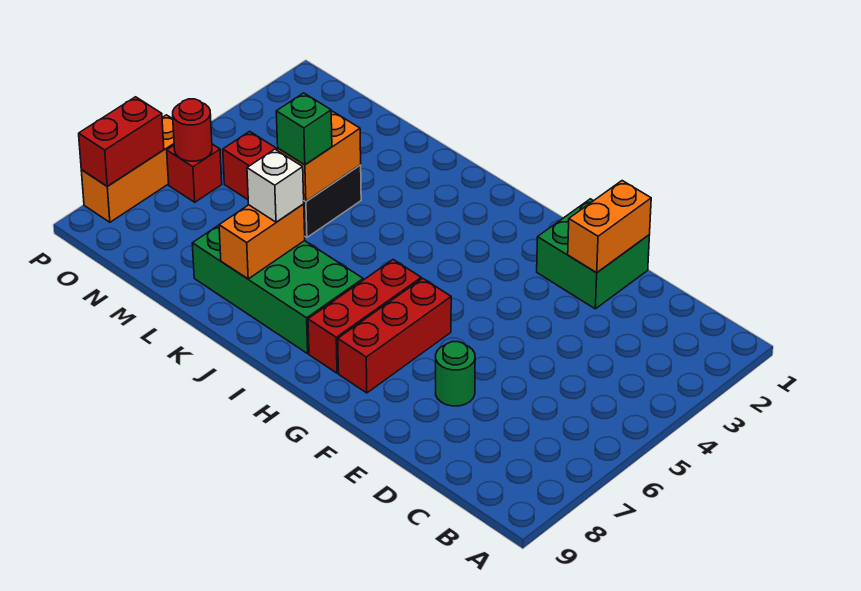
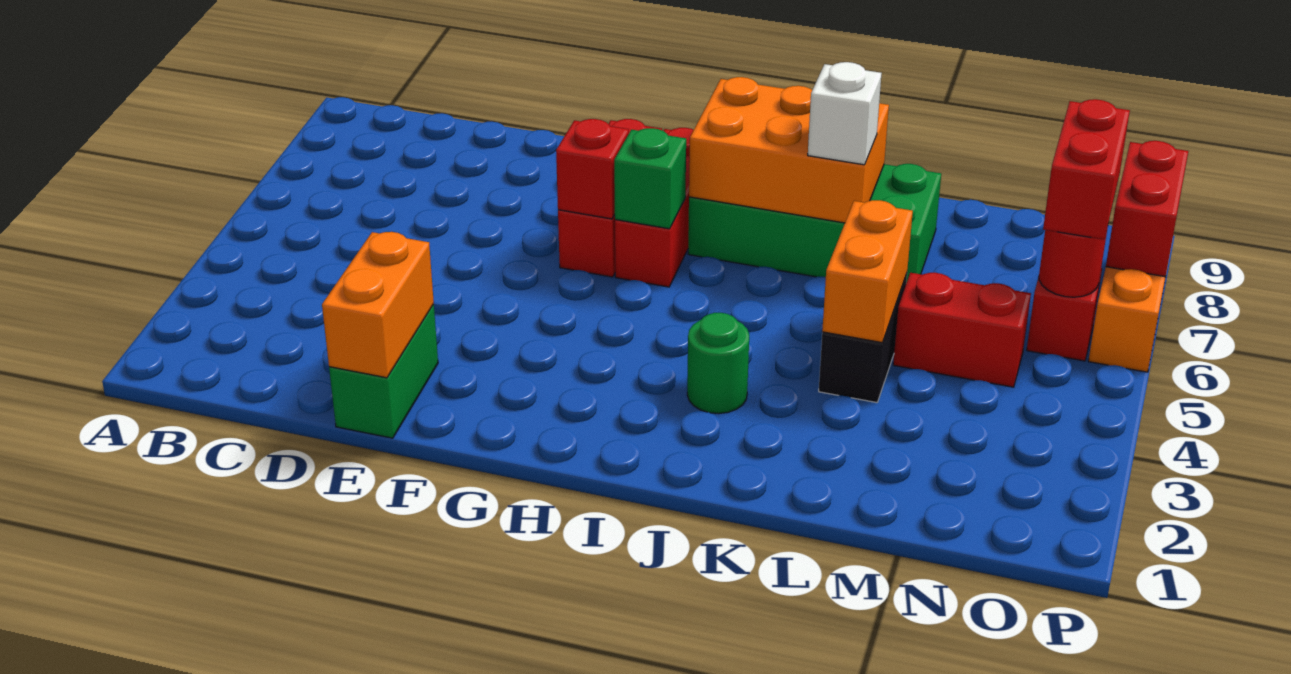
green brick E1:F2 level 1 -> green brick E1:E2 level 1
green round brick E7 level 1 -> green round brick J3 level 1
none -> red brick G6 level 2
orange brick K7:K8 level 2 -> orange brick I7:K8 level 2
green brick L5 level 3 -> green brick H6 level 2
none -> red brick O6:O7 level 3

